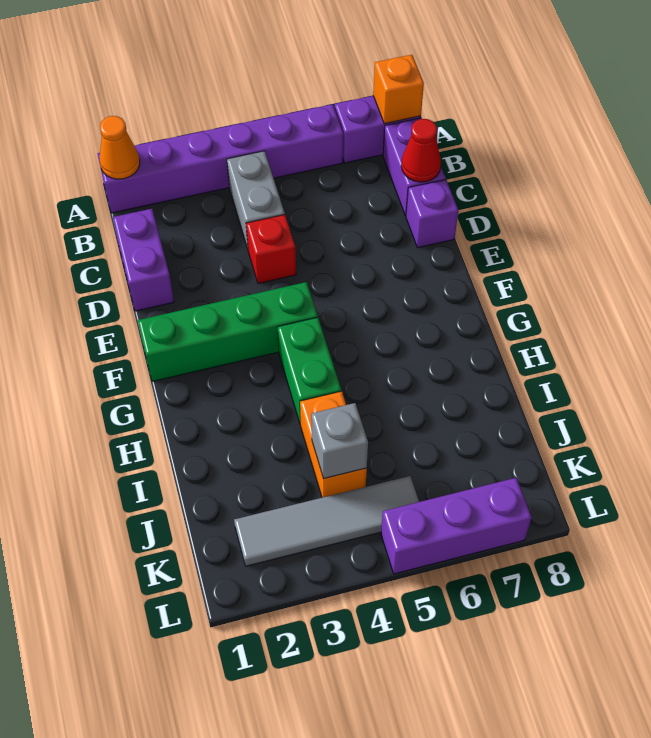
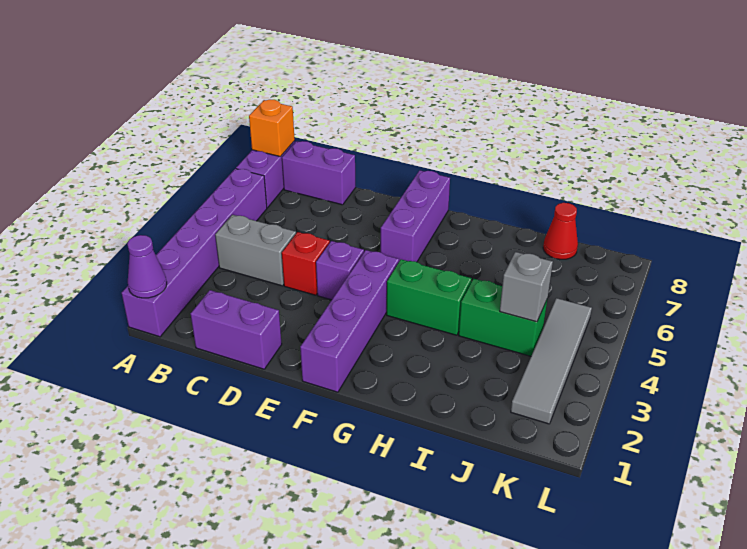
orange cone A1 level 2 -> purple cone A1 level 2
red cone C8 level 2 -> red cone J8 level 1
purple brick D8 level 1 -> purple brick E4 level 1
green brick F1:F4 level 1 -> purple brick F1:F4 level 1
orange brick I4:J4 level 1 -> green brick I4:J4 level 1
purple brick L5:L7 level 1 -> purple brick F6:F8 level 1

